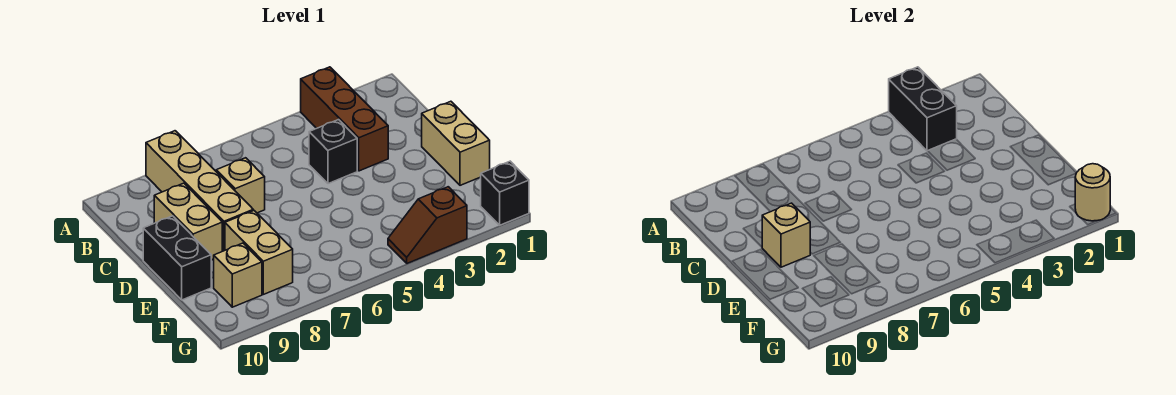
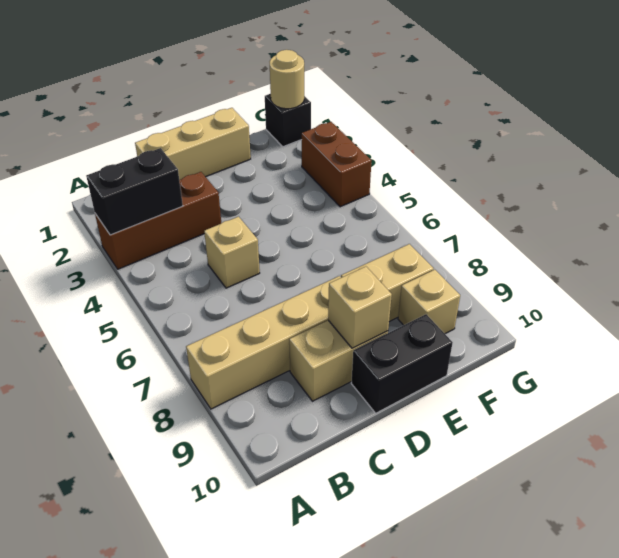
black brick C4 level 1 -> none
tan brick C7 level 1 -> tan brick C5 level 1
tan brick D1:E1 level 1 -> tan brick C1:E1 level 1
brown slope G3:G4 level 1 top 3 -> brown brick G3:G4 level 1

